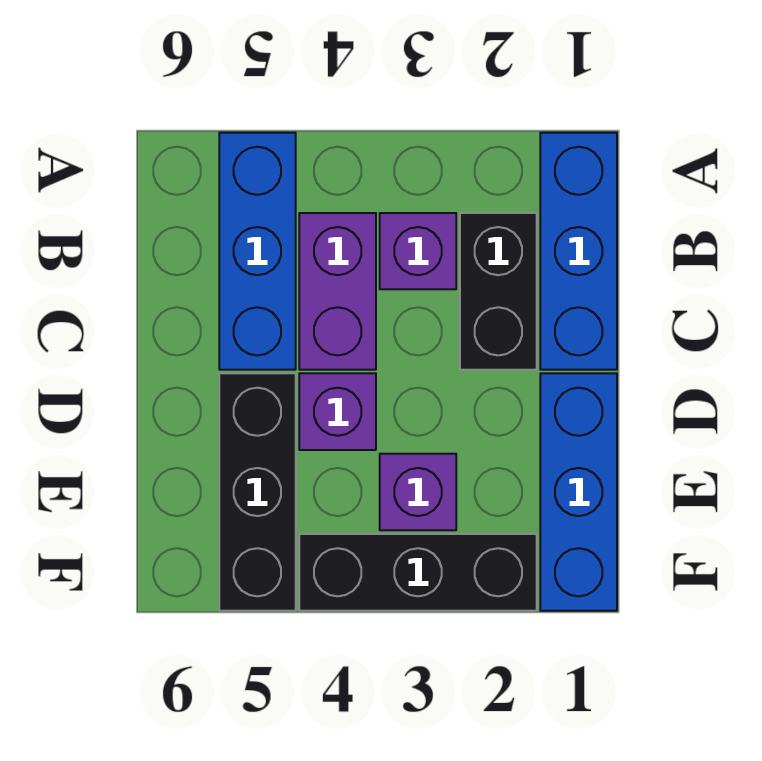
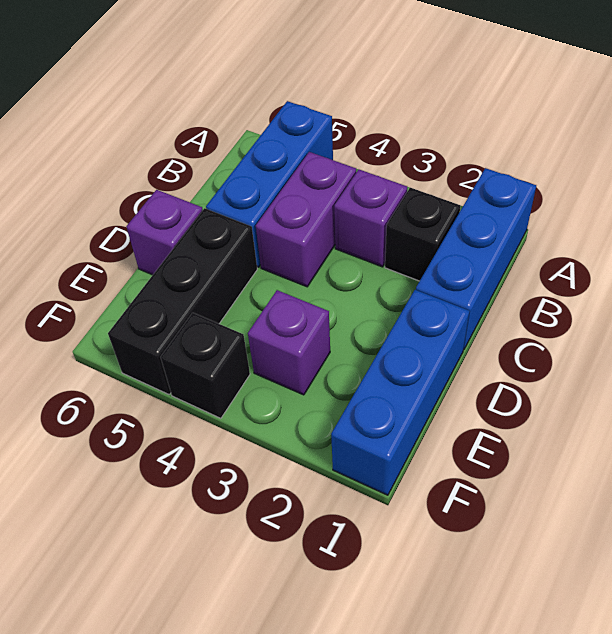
black brick B2:C2 level 1 -> black brick B2 level 1
purple brick D4 level 1 -> purple brick D6 level 1
black brick F2:F4 level 1 -> black brick F4 level 1

